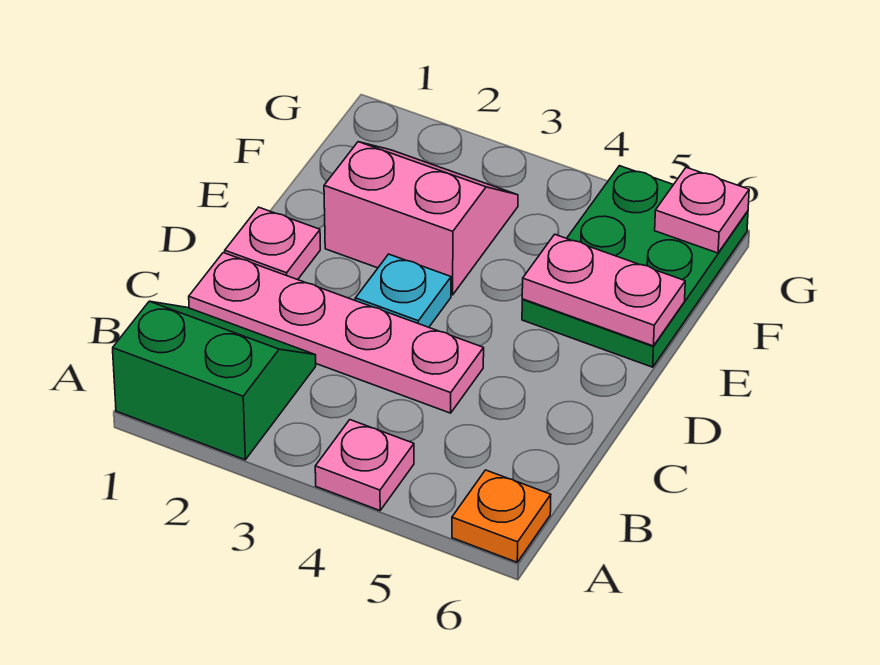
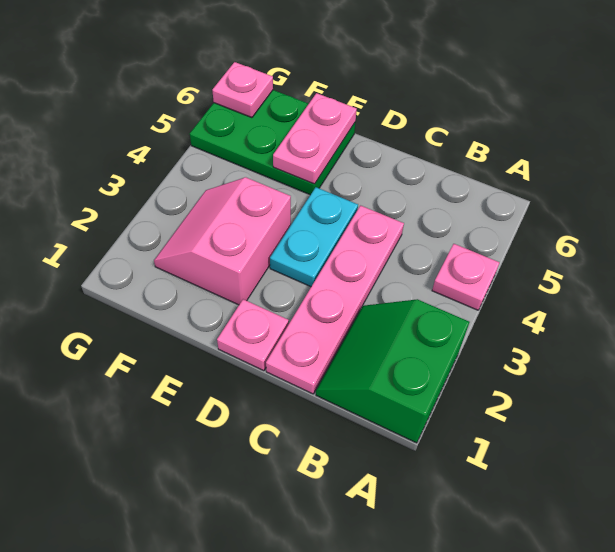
orange plate A6 level 1 -> none
cyan plate D3 level 1 -> cyan plate D3:D4 level 1

